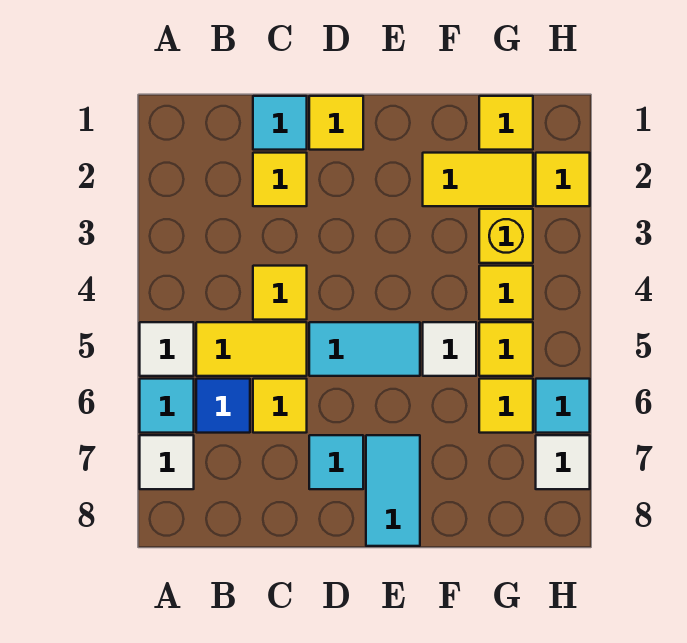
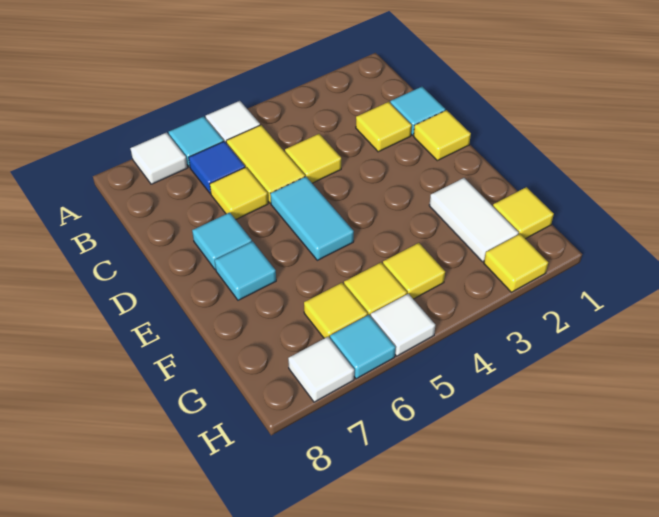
cyan tile E7:E8 level 1 -> cyan tile E7 level 1
yellow tile F2:G2 level 1 -> white tile F2:G2 level 1
white tile F5 level 1 -> white tile H5 level 1
yellow brick G3 level 1 -> none

